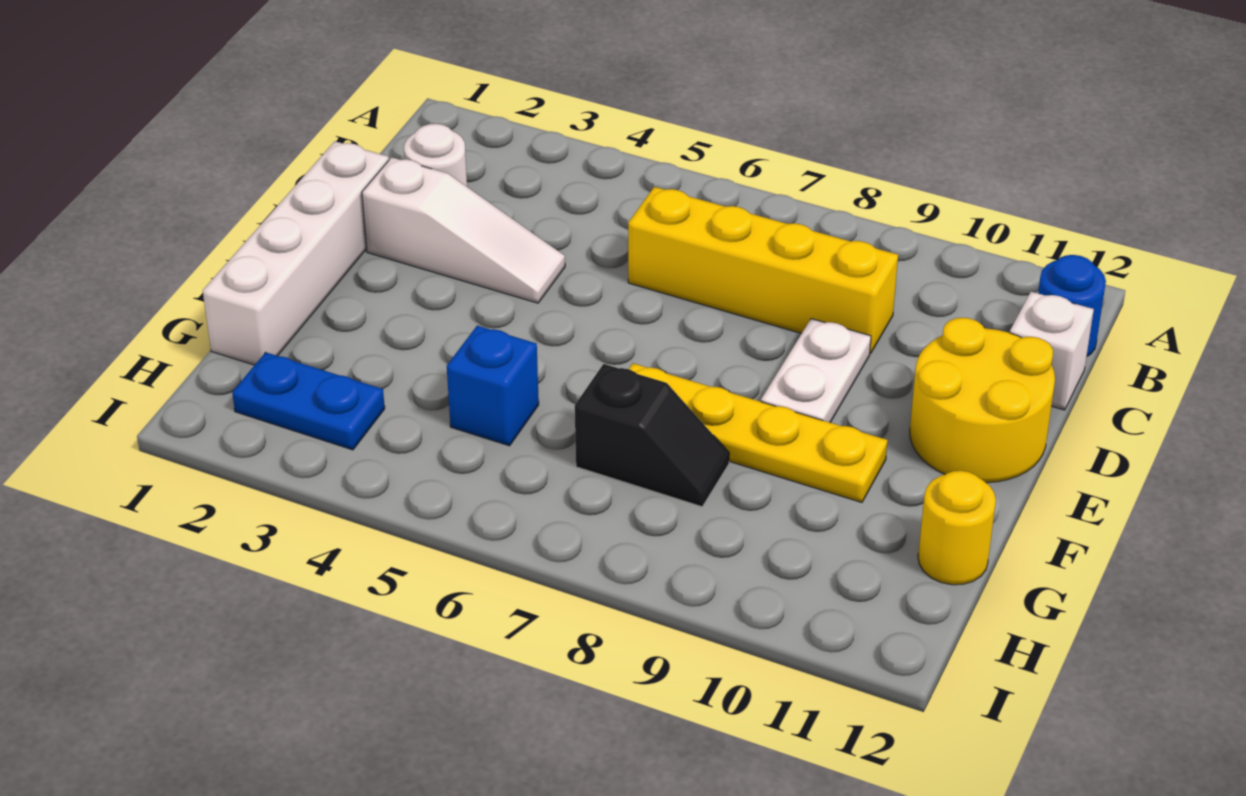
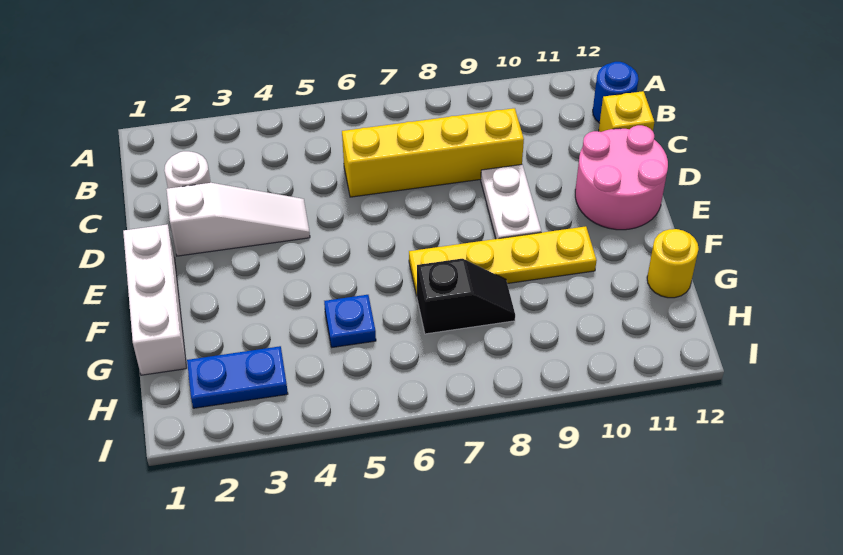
white brick C12 level 1 -> yellow brick C12 level 1
white brick D1:G1 level 1 -> white brick E1:G1 level 1
yellow round brick D11:E12 level 1 -> pink round brick D11:E12 level 1
blue brick G5 level 1 -> blue plate G5 level 1

